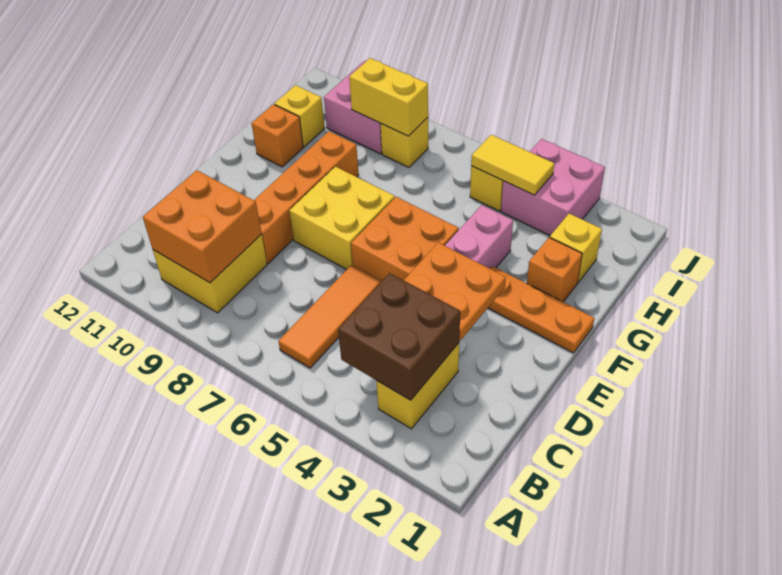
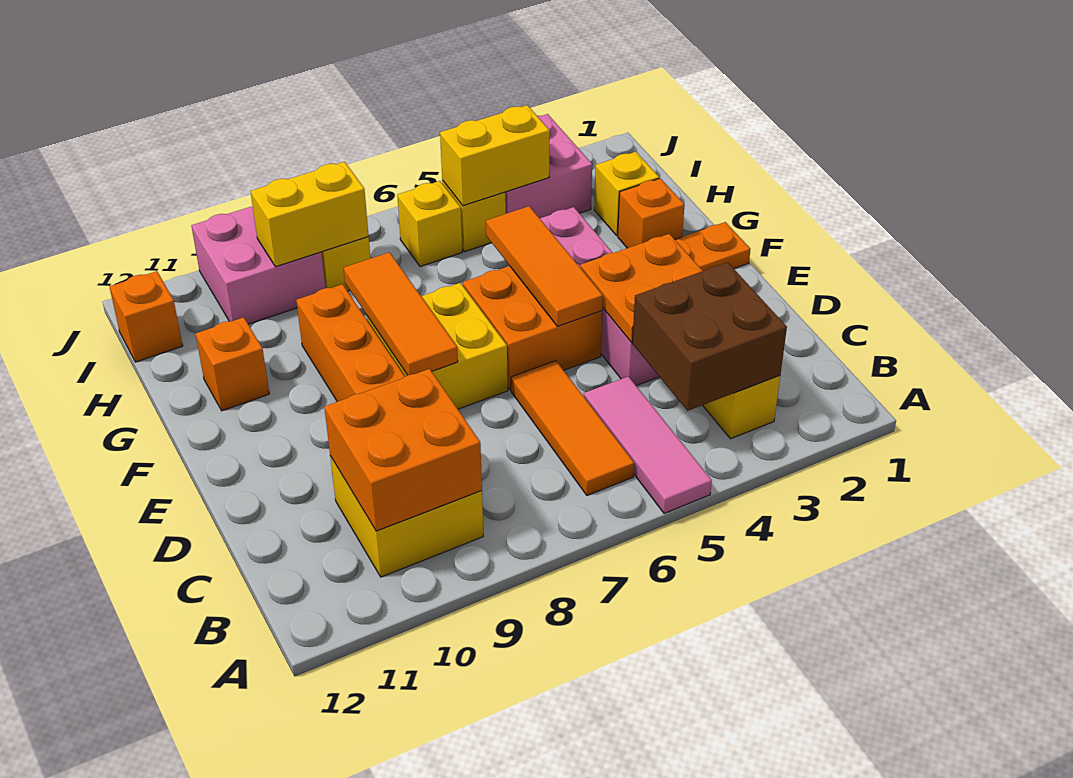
none -> pink tile A5:C5 level 1
none -> orange tile E5:G5 level 2
none -> orange tile E8:G8 level 2
yellow brick H11 level 1 -> yellow brick I6 level 1
yellow tile I4:I5 level 2 -> yellow brick I4:I5 level 2
none -> orange brick I12 level 1

